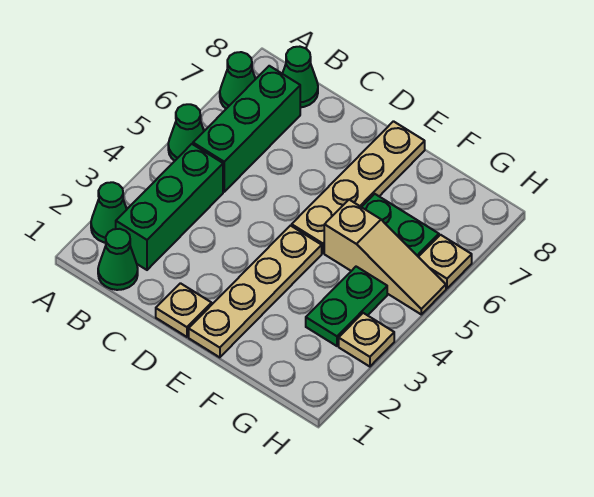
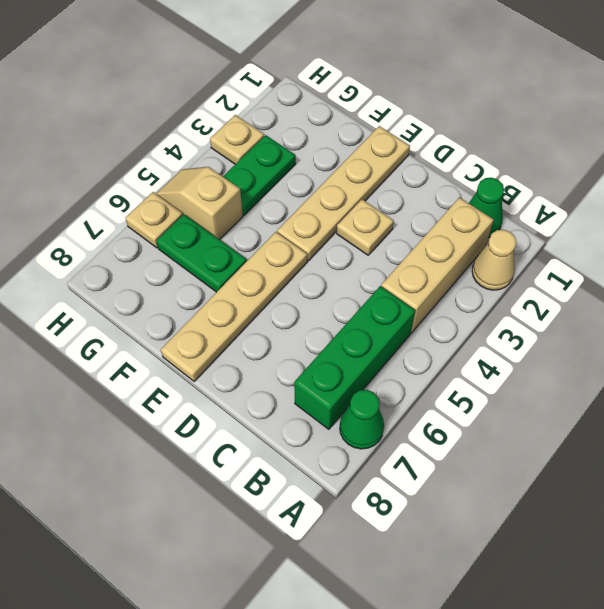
green cone A2 level 1 -> tan cone A2 level 1
green cone A5 level 1 -> none
green brick B2:B4 level 1 -> tan brick B2:B4 level 1
green cone B8 level 1 -> none
tan plate D1 level 1 -> tan plate D3 level 1
tan slope F5:H5 level 1 top F -> tan slope G5:H5 level 1 top G

